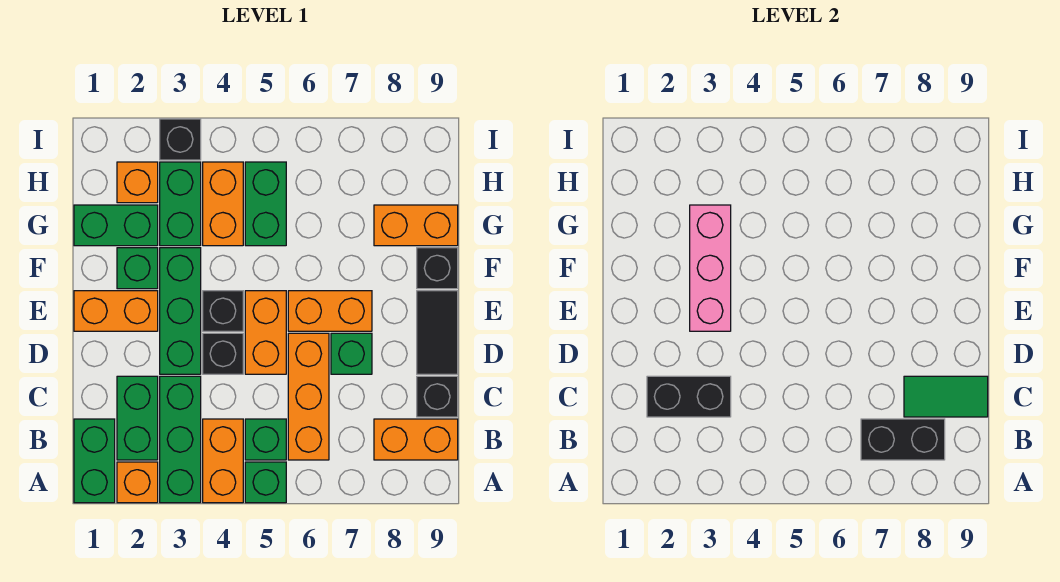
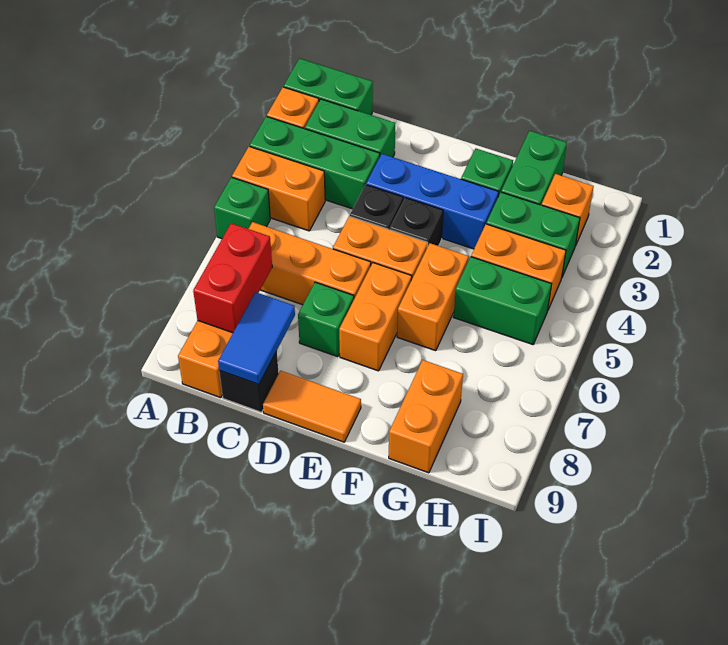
green brick B5 level 1 -> none
black brick B7:B8 level 2 -> red brick B7:B8 level 2
black brick C2:C3 level 2 -> none
green tile C8:C9 level 2 -> blue tile C8:C9 level 2
green brick D3:F3 level 1 -> blue brick D3:F3 level 1
black tile D9:E9 level 1 -> orange tile D9:E9 level 1
orange brick E1:E2 level 1 -> orange brick F5:F6 level 1
pink brick E3:G3 level 2 -> none
black brick F9 level 1 -> none
black brick I3 level 1 -> none

